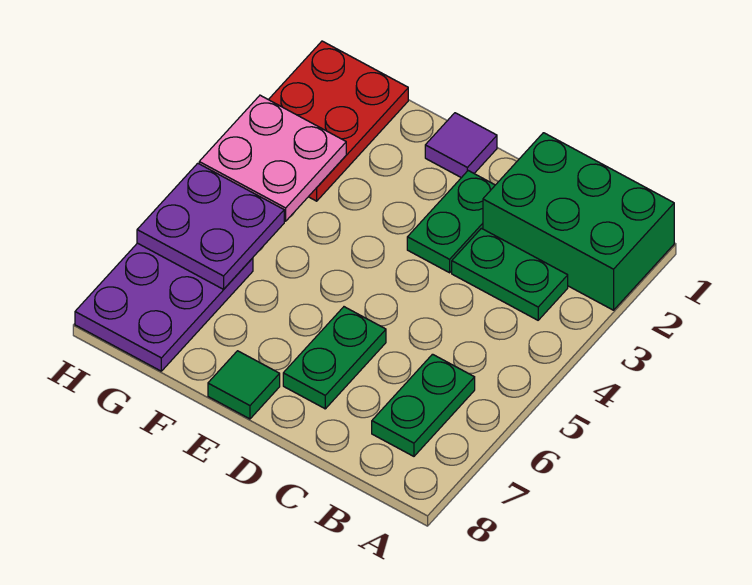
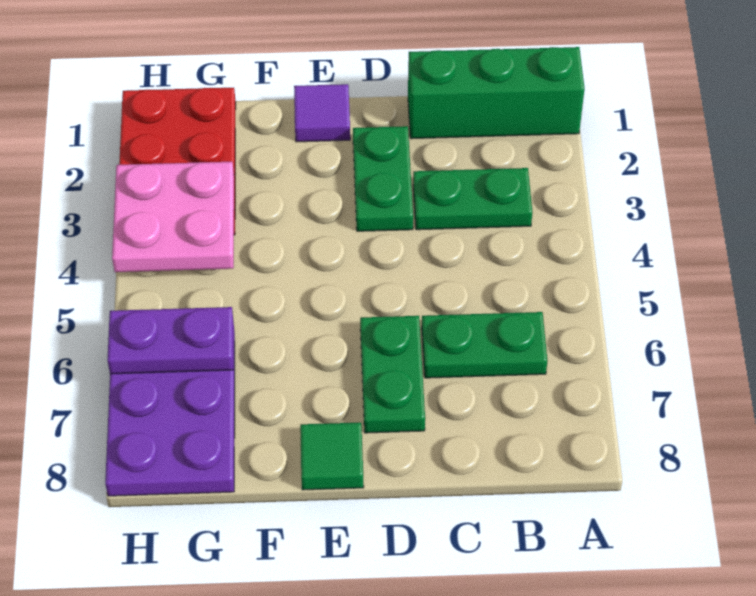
green brick A1:C2 level 1 -> green brick A1:C1 level 1
green plate B6:B7 level 1 -> green plate B6:C6 level 1
purple plate G5:H6 level 2 -> purple plate G6:H6 level 2

